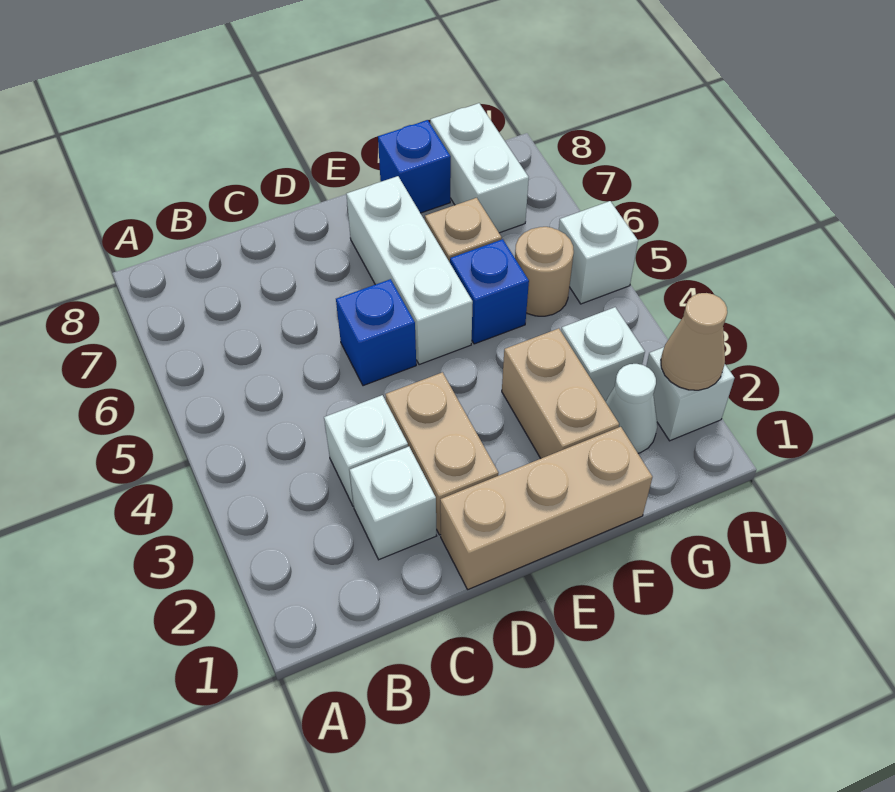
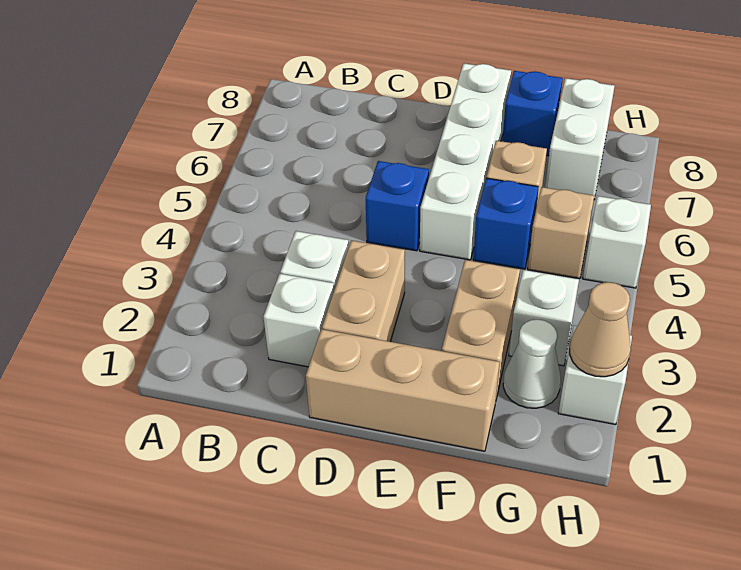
white brick E5:E7 level 1 -> white brick E5:E8 level 1
tan round brick G5 level 1 -> tan brick G5 level 1

